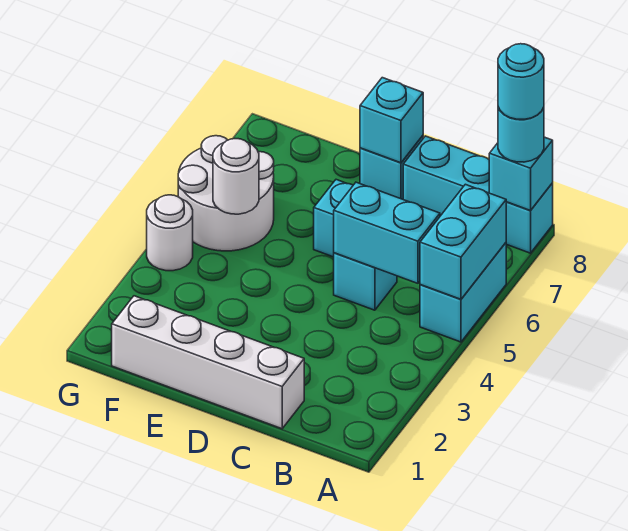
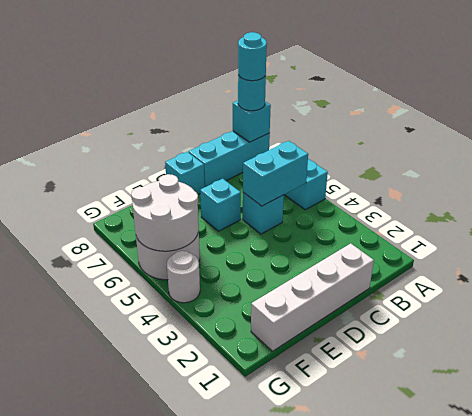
cyan brick A5:A6 level 2 -> none
cyan brick D8 level 2 -> none
white round brick F5 level 2 -> white round brick F5:G6 level 2

